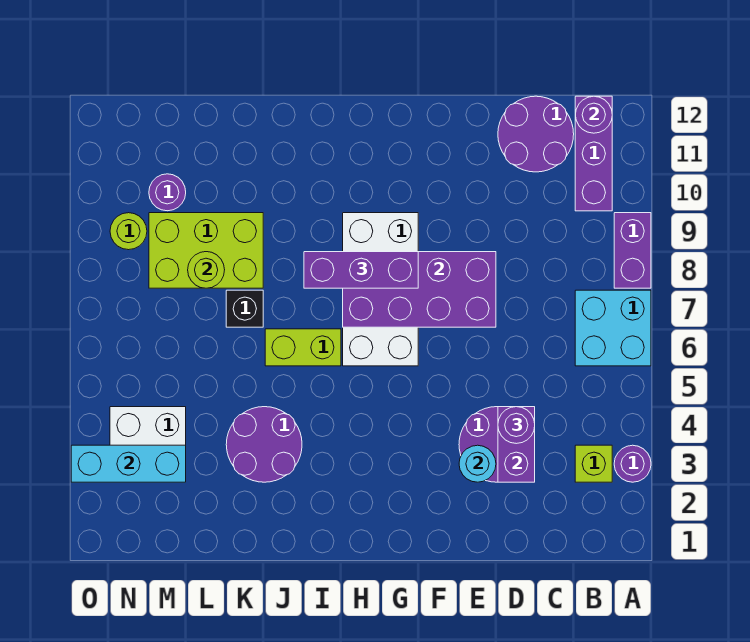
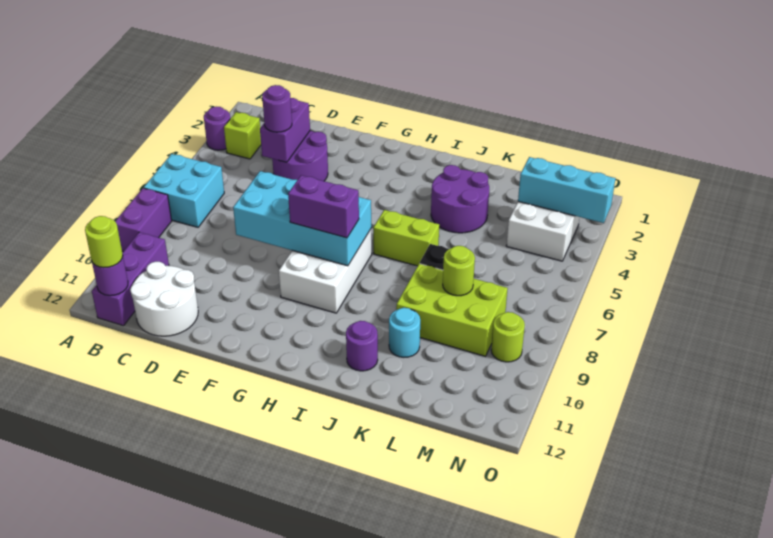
none -> lime round brick B12 level 3
purple round brick C11:D12 level 1 -> white round brick C11:D12 level 1
cyan round brick E3 level 2 -> cyan round brick K10 level 1
purple brick E7:H8 level 2 -> cyan brick E7:H8 level 2
white brick G6:H9 level 1 -> white brick G7:H9 level 1
purple brick G8:I8 level 3 -> purple brick G8:H8 level 3
purple round brick M10 level 1 -> purple round brick J11 level 1

